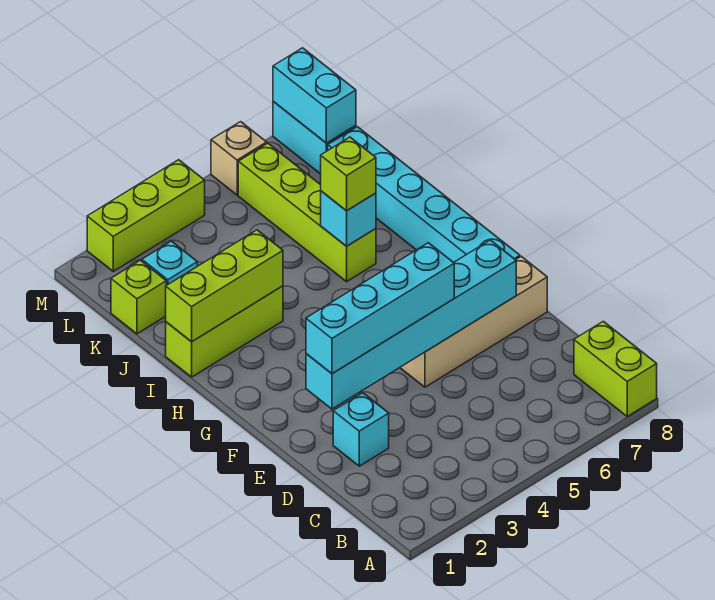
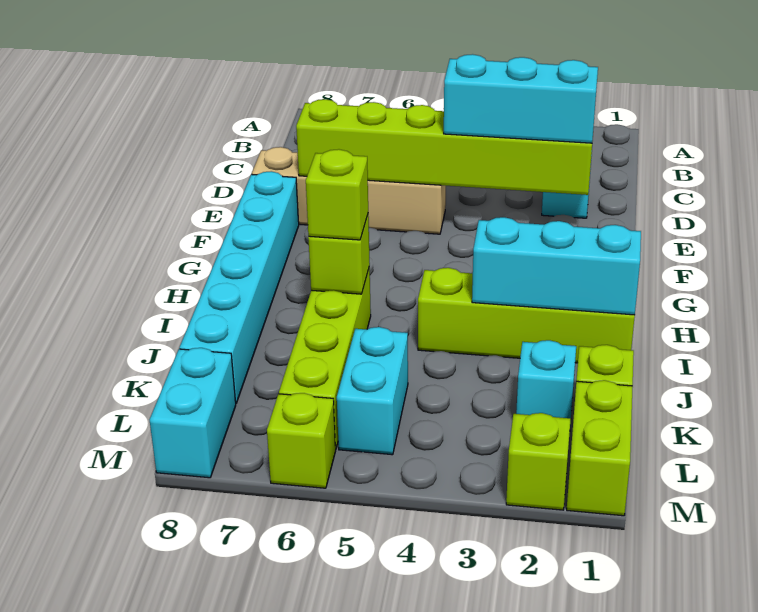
lime brick A8:B8 level 1 -> lime brick L1:M1 level 1
cyan brick E2:E7 level 2 -> lime brick E2:E7 level 2
cyan brick E2:E5 level 3 -> cyan brick E2:E4 level 3
lime brick I1:I3 level 1 -> lime brick I1:I4 level 1
lime brick I1:I3 level 2 -> cyan brick I1:I3 level 2
cyan brick I6 level 2 -> lime brick I6 level 2
cyan brick L8:M8 level 2 -> cyan brick K5:L5 level 1
lime brick M2:M4 level 1 -> lime brick M2 level 1
tan brick M6 level 1 -> lime brick M6 level 1

